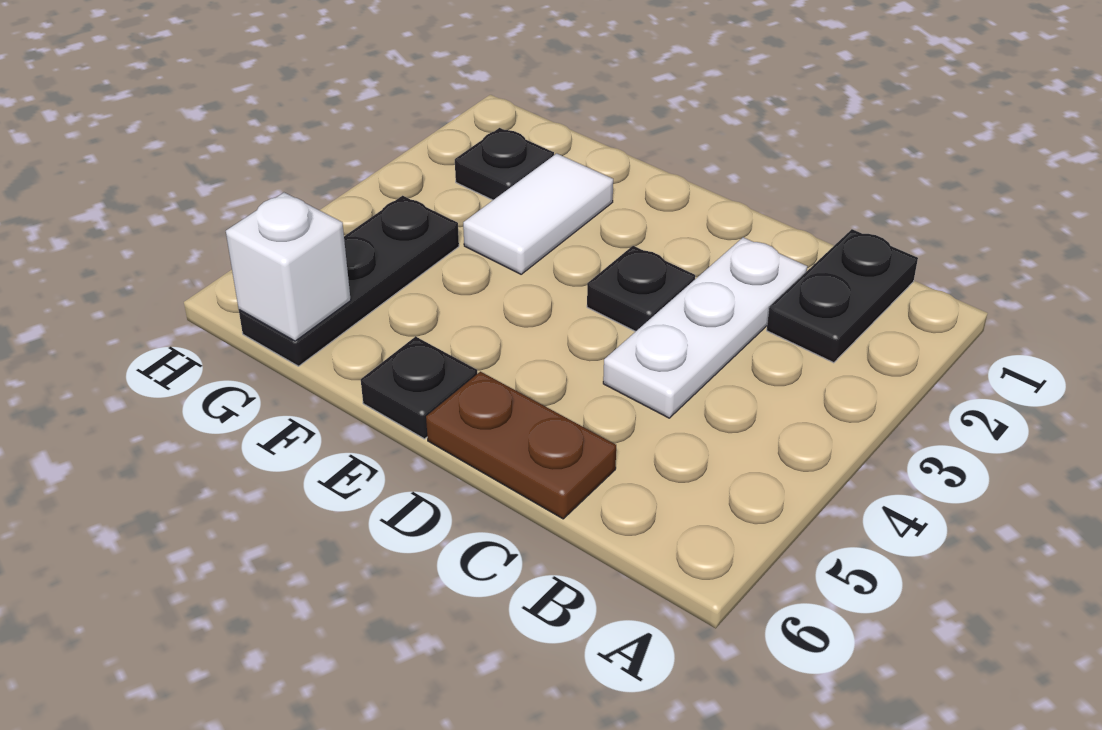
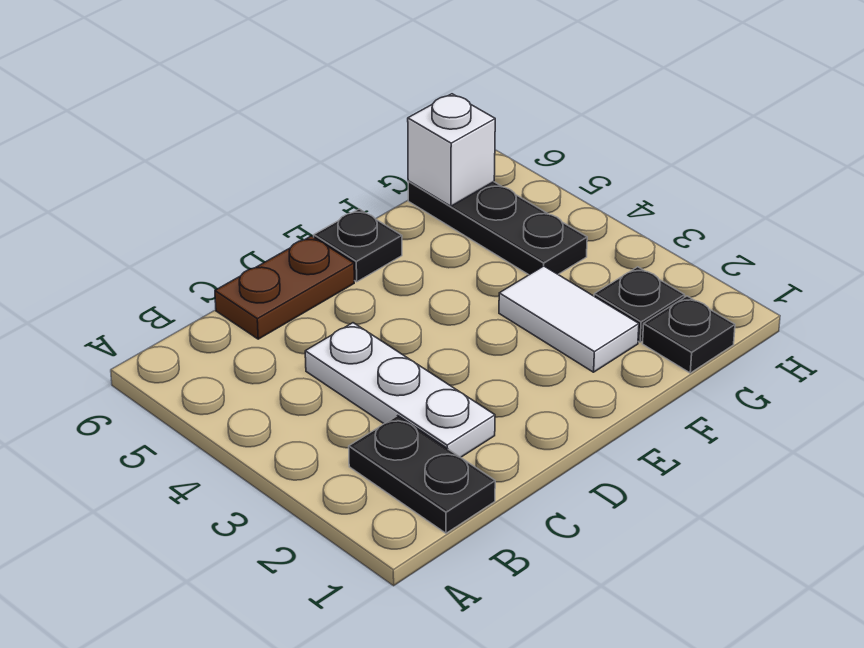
black plate D3 level 1 -> black plate G1 level 1

